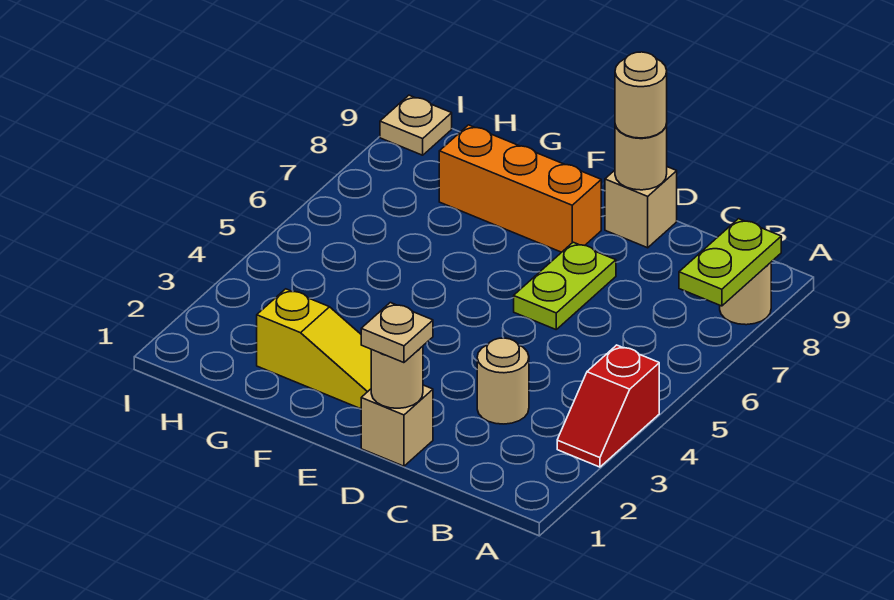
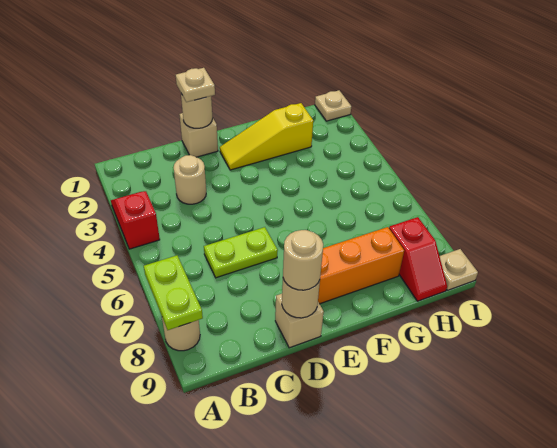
lime plate D6:D7 level 1 -> lime plate C6:D6 level 1
none -> red slope H8:H9 level 1 top 8
none -> tan plate I1 level 1

